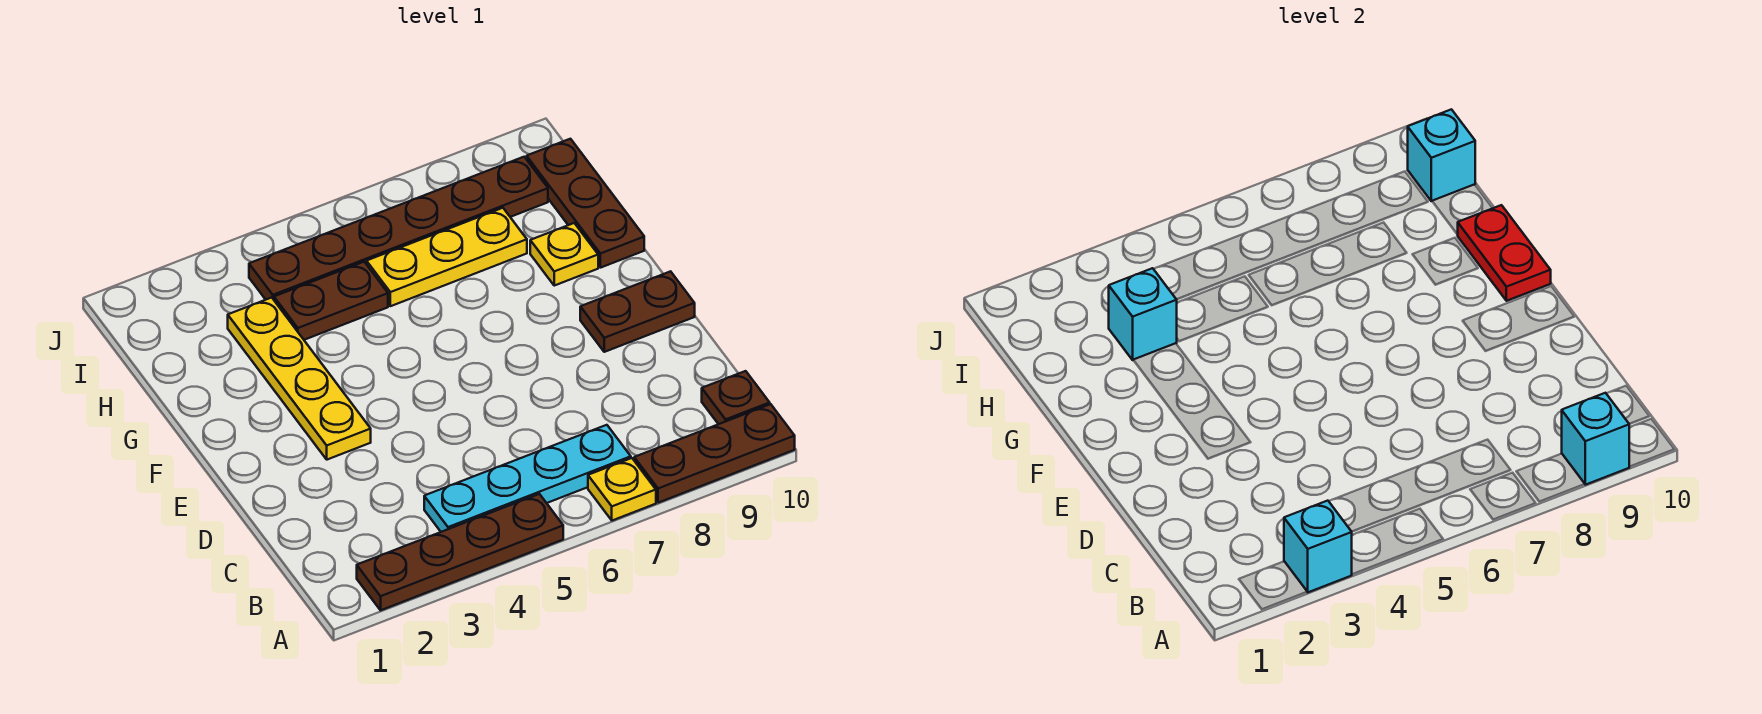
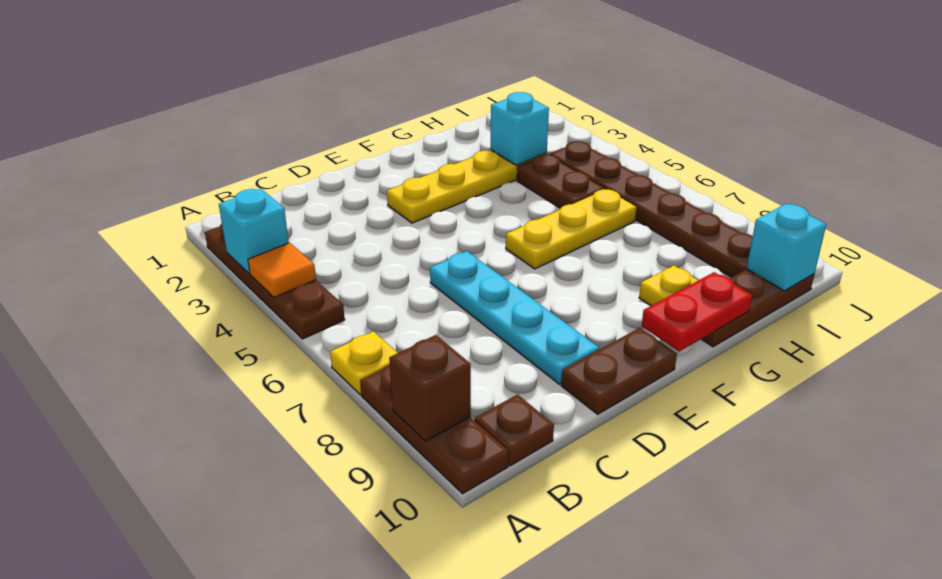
none -> orange tile A4 level 2
cyan brick A9 level 2 -> brown brick A9 level 2
cyan plate B4:B7 level 1 -> cyan plate D6:D9 level 1
brown plate E9:E10 level 1 -> brown plate D10:E10 level 1
yellow plate H6:H8 level 1 -> yellow plate F6:H6 level 1

